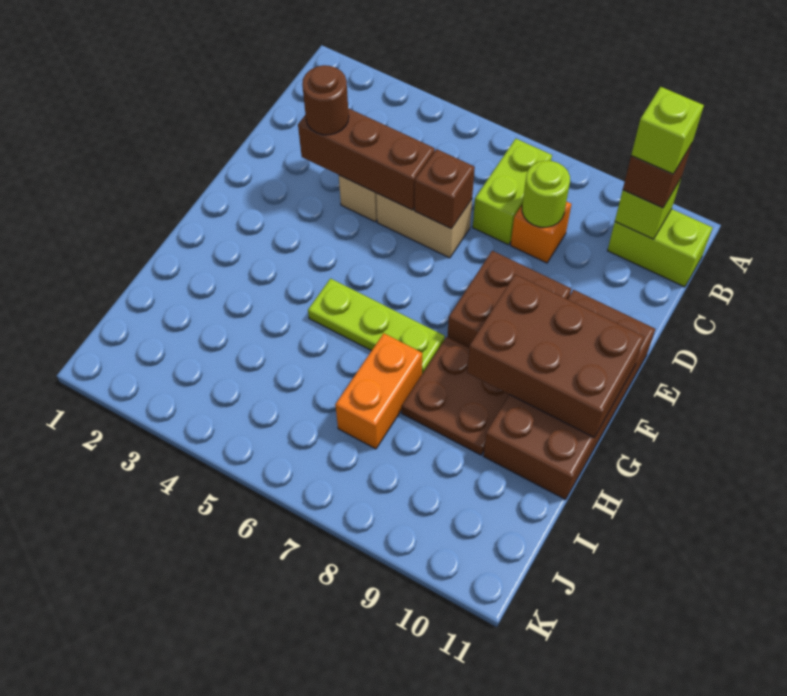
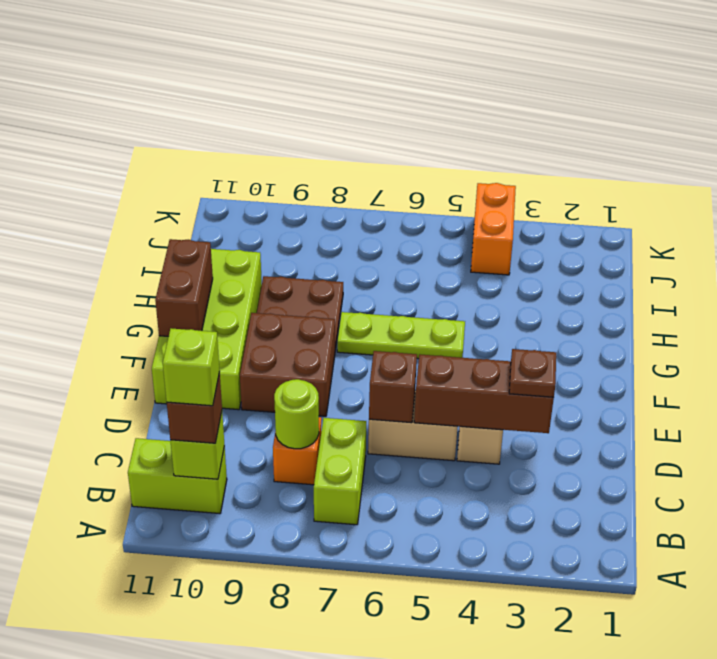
brown round brick D3 level 3 -> brown plate D3 level 3
brown brick E10:H11 level 1 -> lime brick E10:H11 level 1
brown brick F9:G11 level 2 -> brown brick F11:G11 level 2
orange brick H7:I7 level 1 -> orange brick J4:K4 level 1

